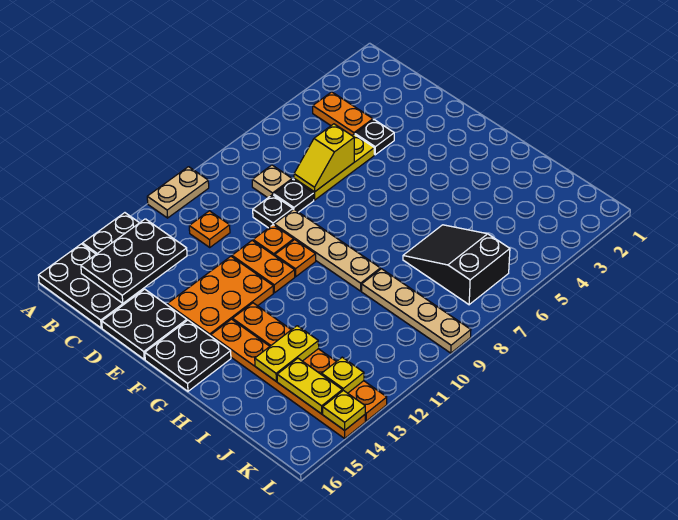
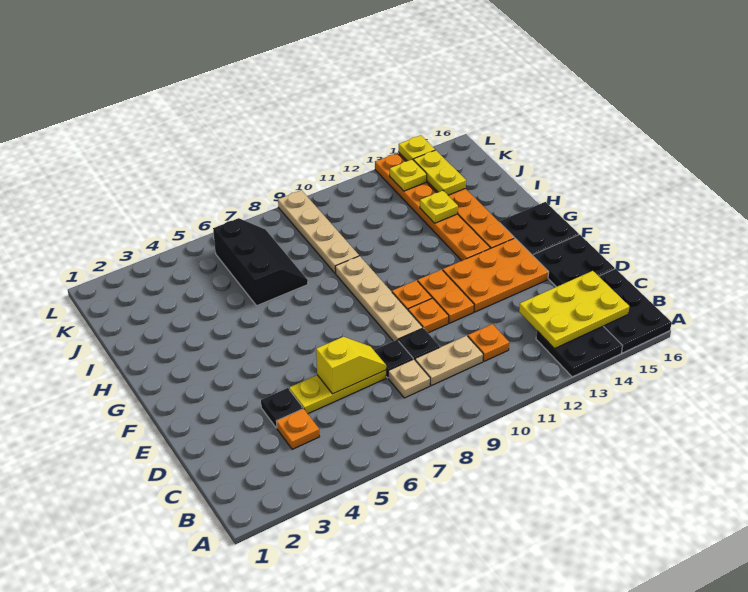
tan plate A10:A11 level 1 -> tan plate C9:C10 level 1
orange plate B4:C4 level 1 -> orange plate C4 level 1
black plate B13:C15 level 2 -> yellow plate B13:C15 level 2
black slope I6:K7 level 1 top K -> black slope I6:K7 level 1 top 6
yellow plate I13:I14 level 2 -> yellow plate I13 level 2

